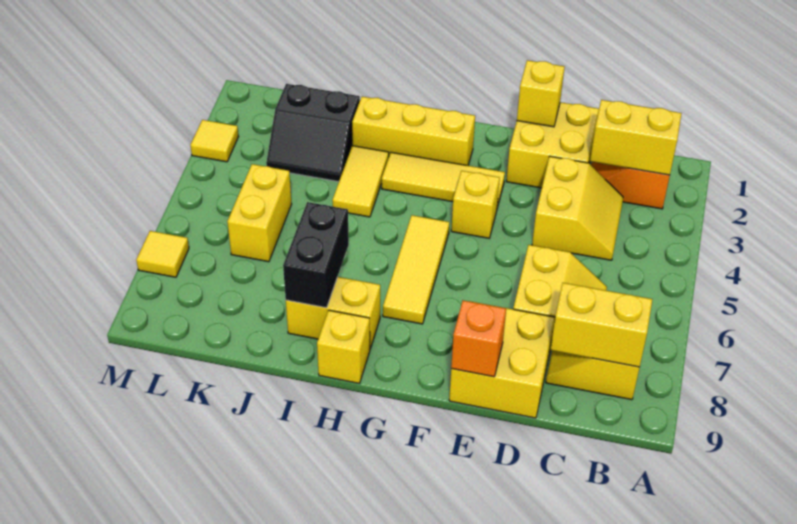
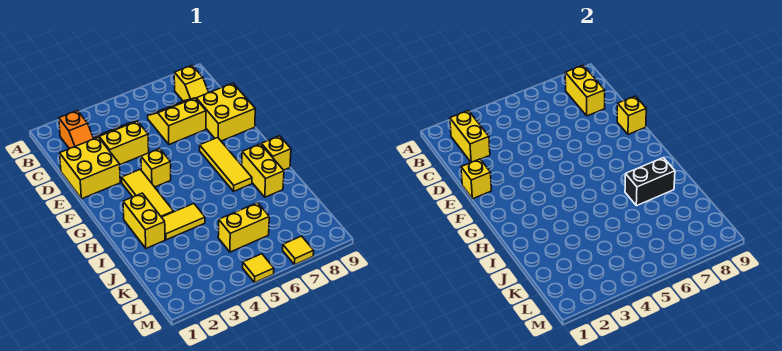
orange brick E9 level 2 -> yellow brick E9 level 2
yellow brick G2:I2 level 1 -> yellow brick H2:I2 level 1
yellow tile G5:G7 level 1 -> yellow tile F7:H7 level 1
black slope J2:K3 level 1 top 2 -> none
yellow tile M3 level 1 -> yellow tile M5 level 1

